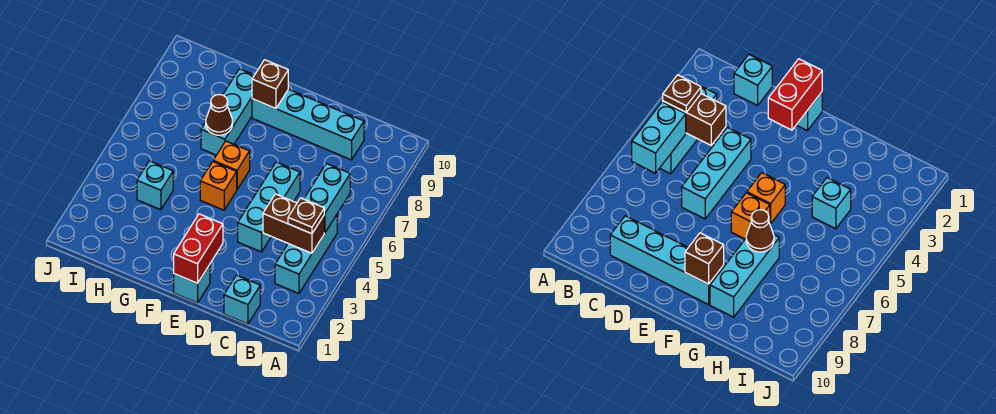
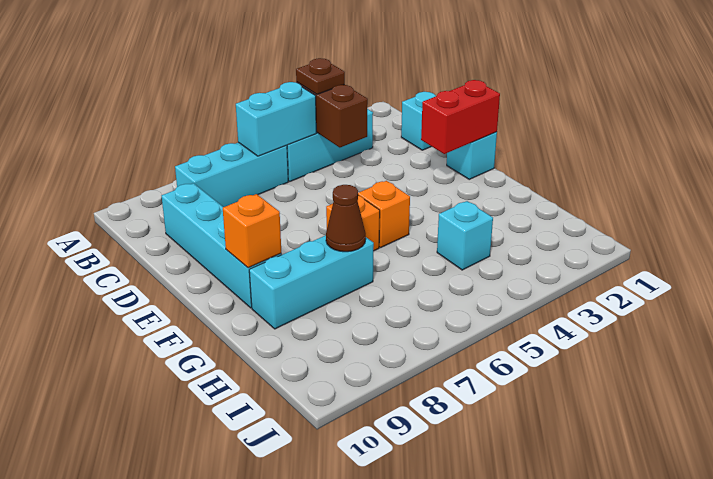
cyan brick D4:D6 level 1 -> cyan brick B6:B8 level 1
brown brick F9 level 2 -> orange brick F9 level 2

